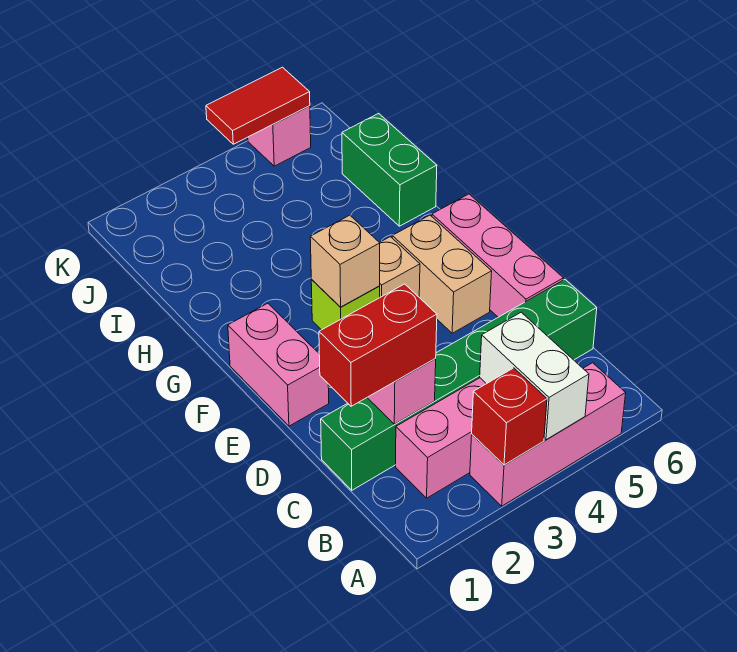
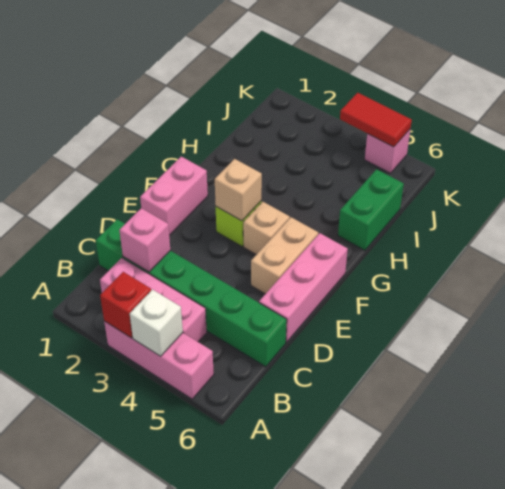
white brick A4:B4 level 2 -> white brick A4 level 2
red brick C1:C2 level 3 -> none

